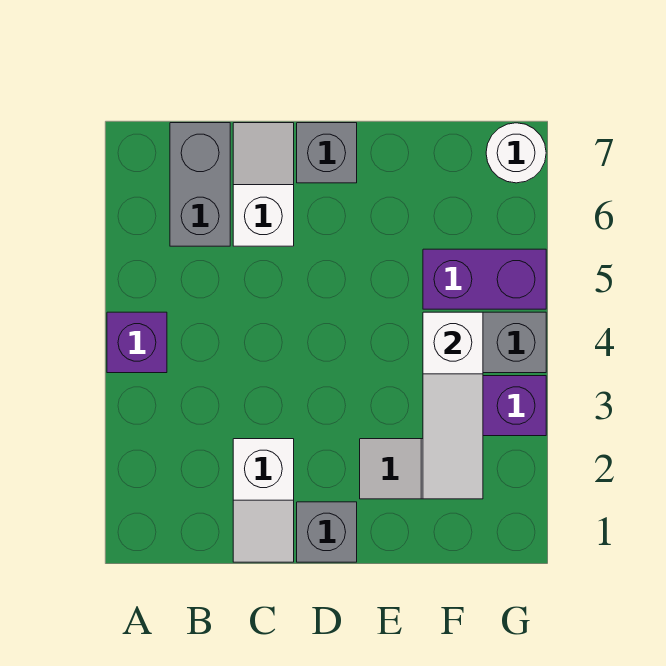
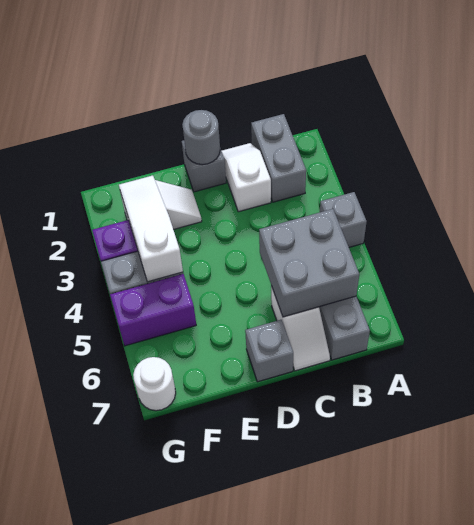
purple brick A4 level 1 -> grey brick A4 level 1
none -> grey brick B1:B2 level 1
none -> grey brick B5:C6 level 2
none -> grey round brick D1 level 2

